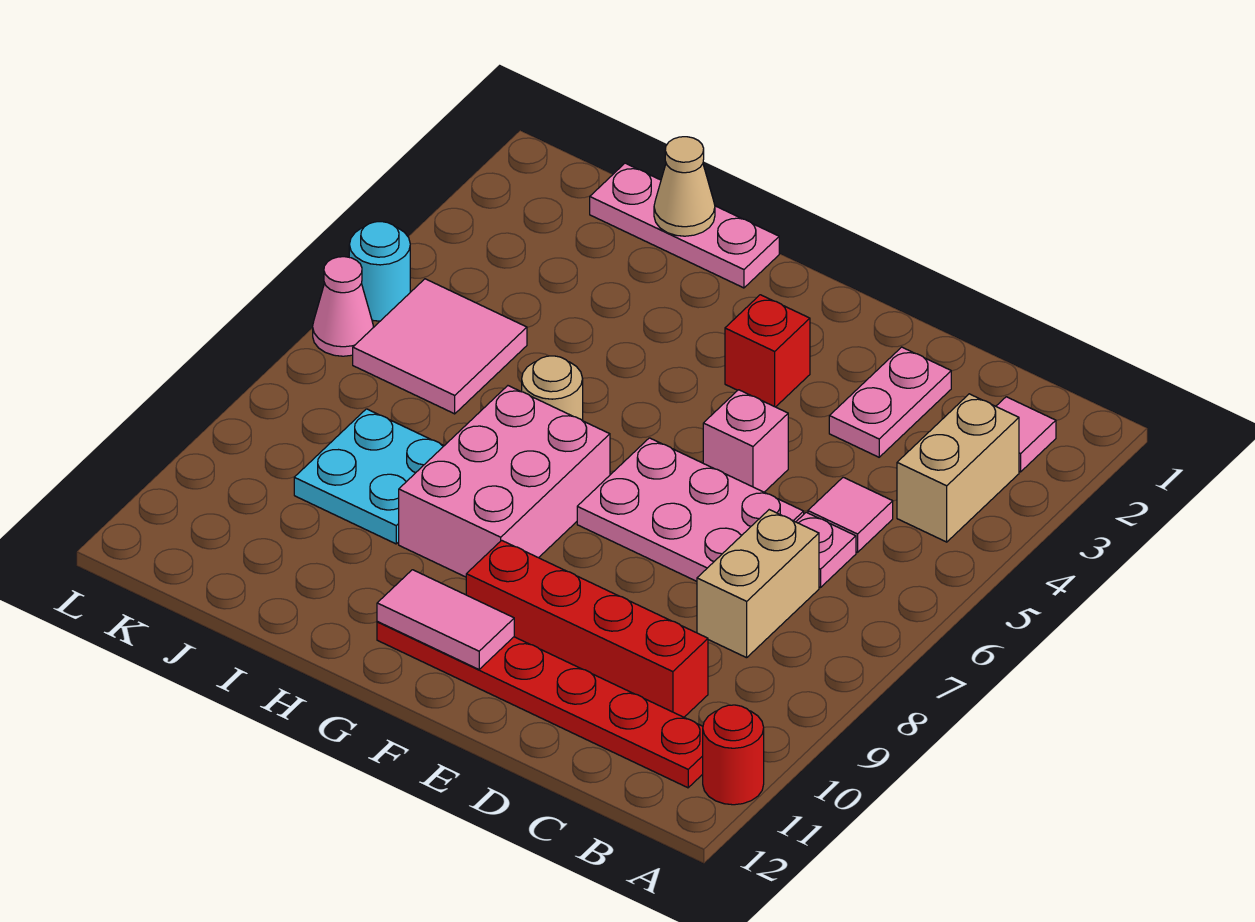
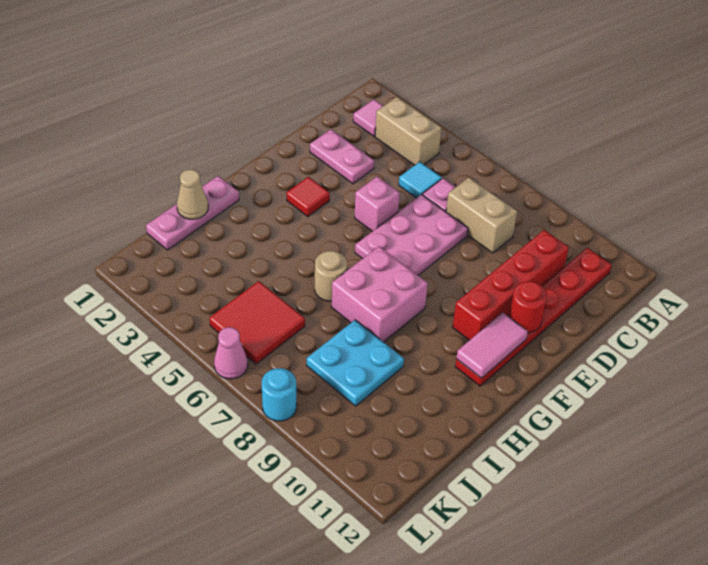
red round brick A11 level 1 -> red round brick E11 level 2
pink tile C5 level 1 -> cyan tile C5 level 1
red brick F3 level 1 -> red tile F3 level 1
pink brick G7:H9 level 1 -> pink brick G7:H8 level 1
pink tile J5:K6 level 1 -> red tile J5:K6 level 1
cyan round brick L5 level 1 -> cyan round brick L8 level 1

